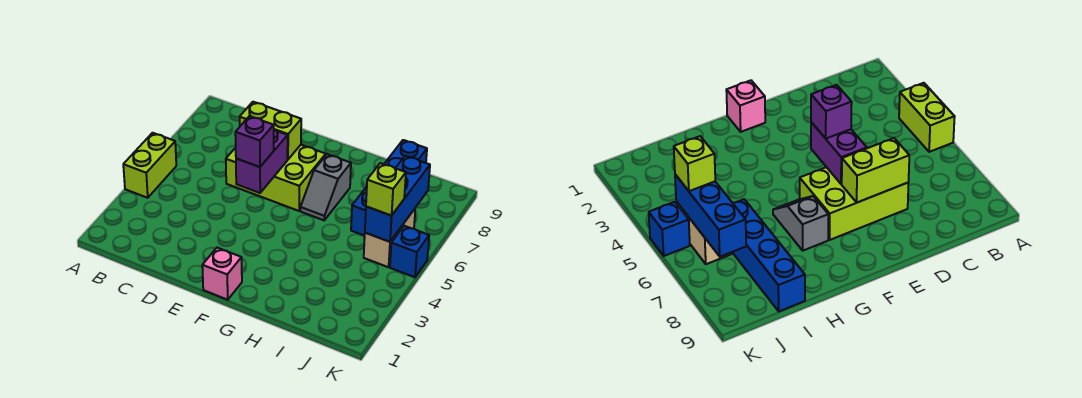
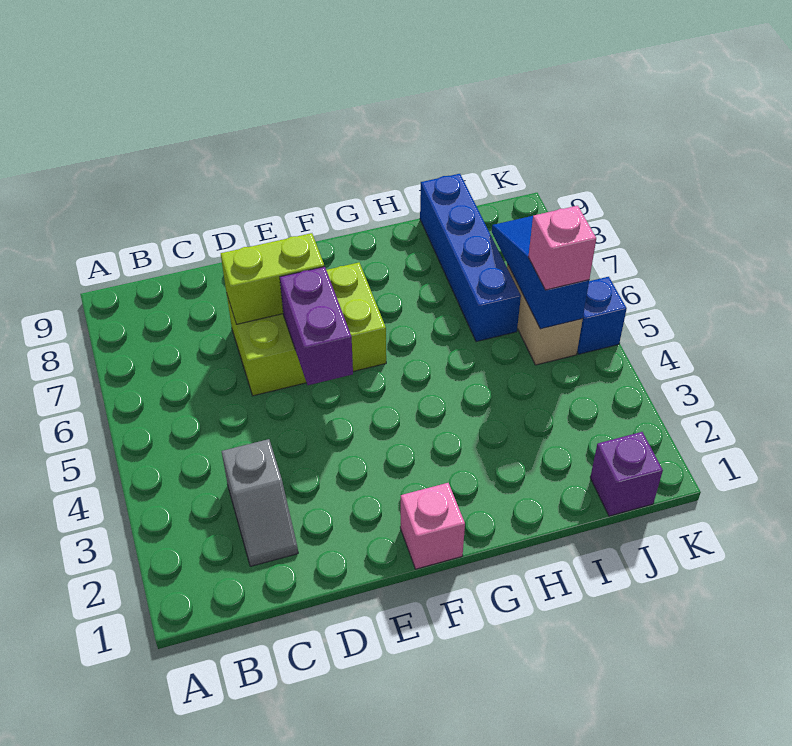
lime brick A4:A5 level 1 -> none
purple brick E5 level 3 -> purple brick J1 level 1
grey slope G6:G7 level 1 top 7 -> grey slope C2:C3 level 1 top 3
blue brick J5:J7 level 2 -> blue slope J5:J7 level 2 top 5
lime brick J5 level 3 -> pink brick J5 level 3

